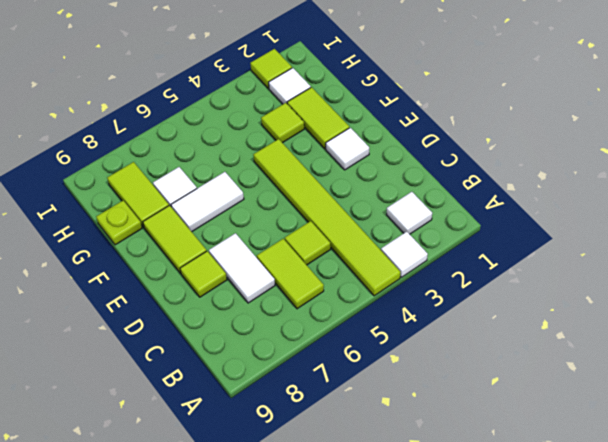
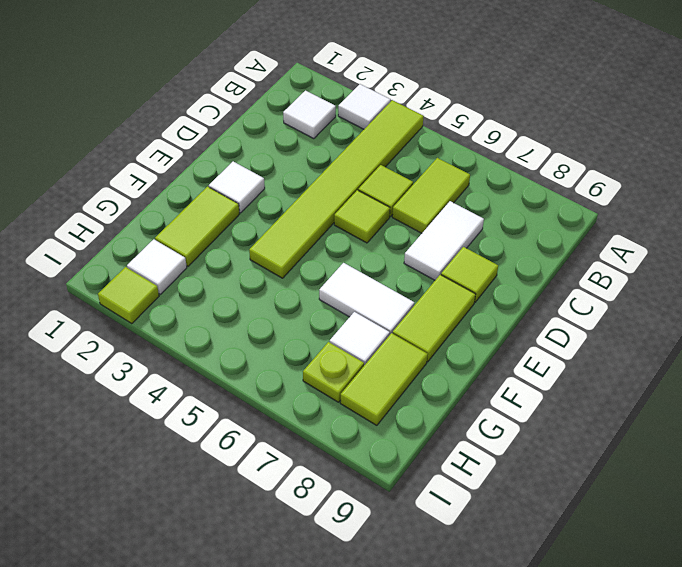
lime tile G3 level 1 -> lime tile D5 level 1
lime plate G9 level 1 -> lime plate H7 level 1

